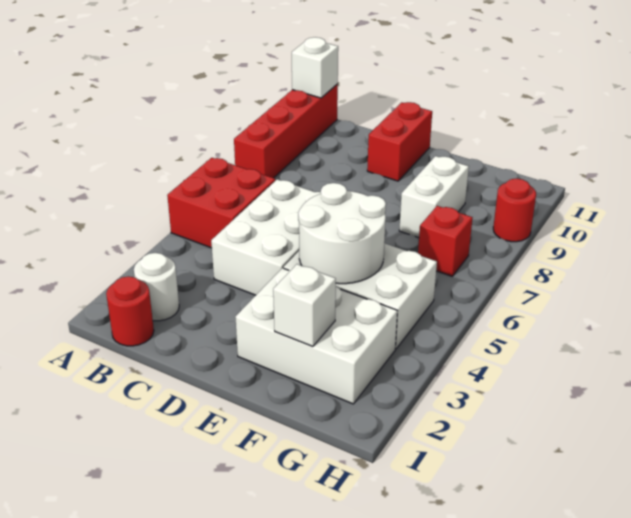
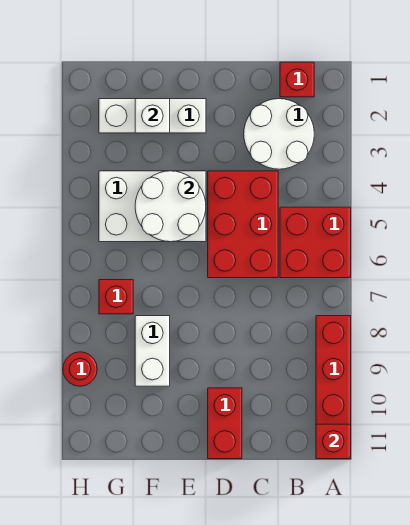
white brick A11 level 2 -> red brick A11 level 2
red round brick B1 level 1 -> red brick B1 level 1
white round brick B2 level 1 -> white round brick B2:C3 level 1
white brick C4:D6 level 1 -> red brick C4:D6 level 1
white brick E2:G3 level 1 -> white brick E2:G2 level 1

